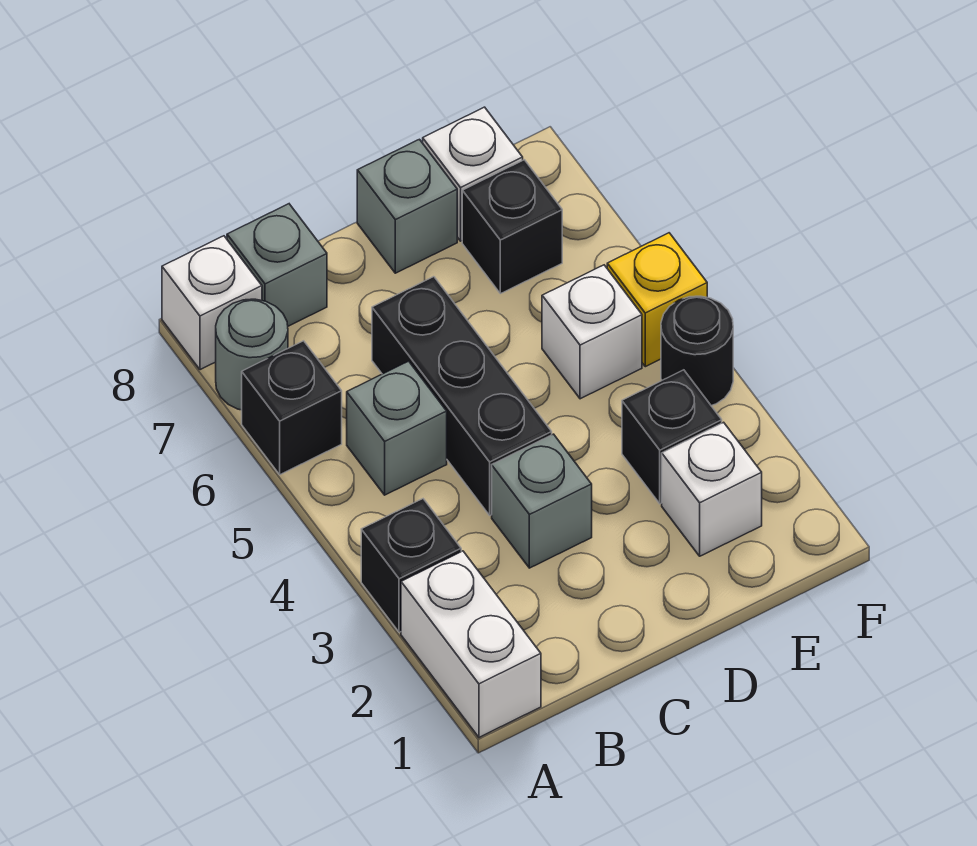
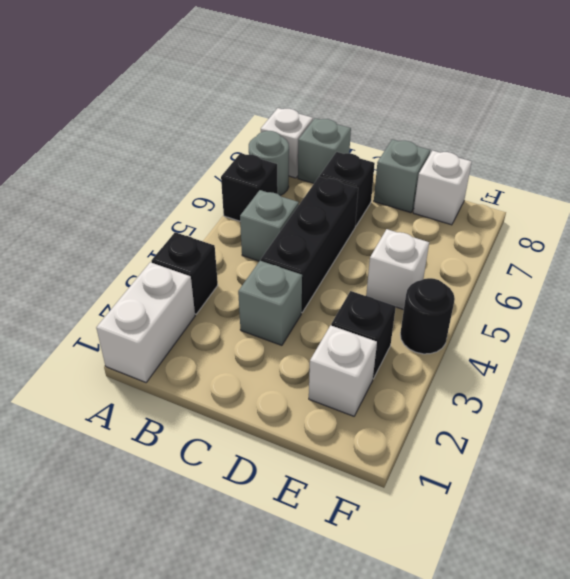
black brick E7 level 1 -> black brick C7 level 1
yellow brick F5 level 1 -> none

